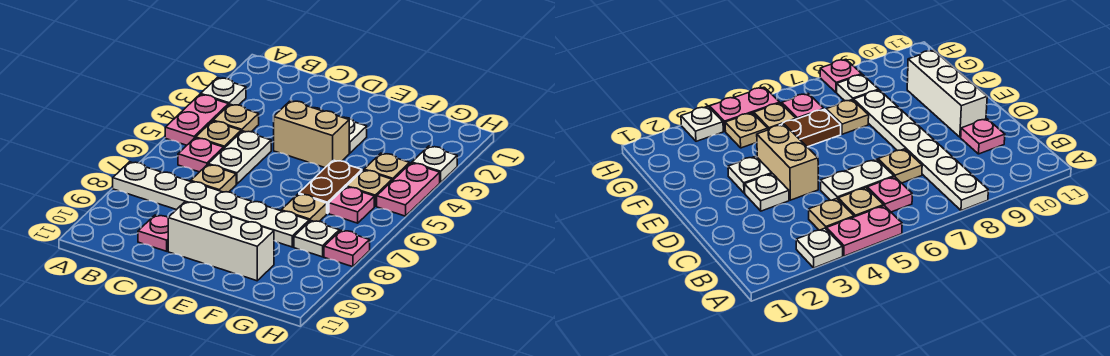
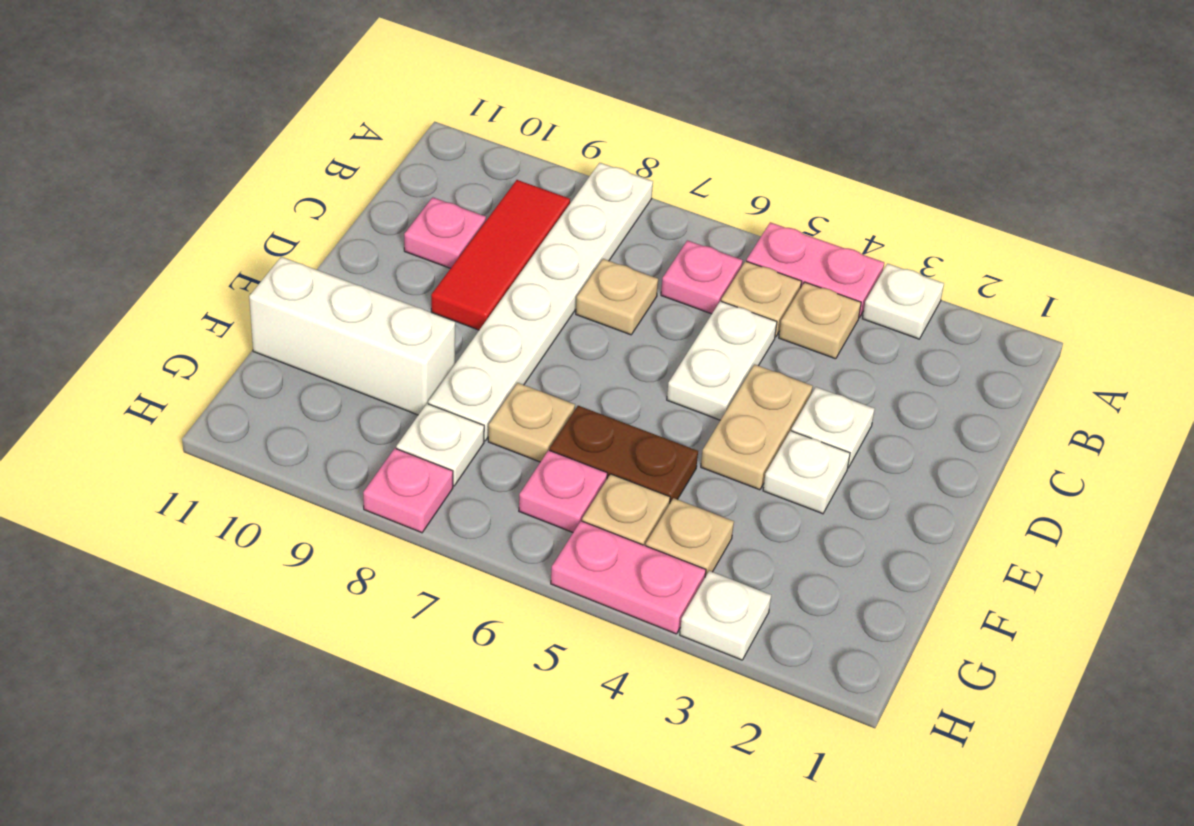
none -> red tile B9:D9 level 1
white plate C5:C6 level 1 -> white plate C5:D5 level 1
tan brick D4:E4 level 1 -> tan plate D4:E4 level 1
white brick D10:F10 level 1 -> white brick F9:F11 level 1

